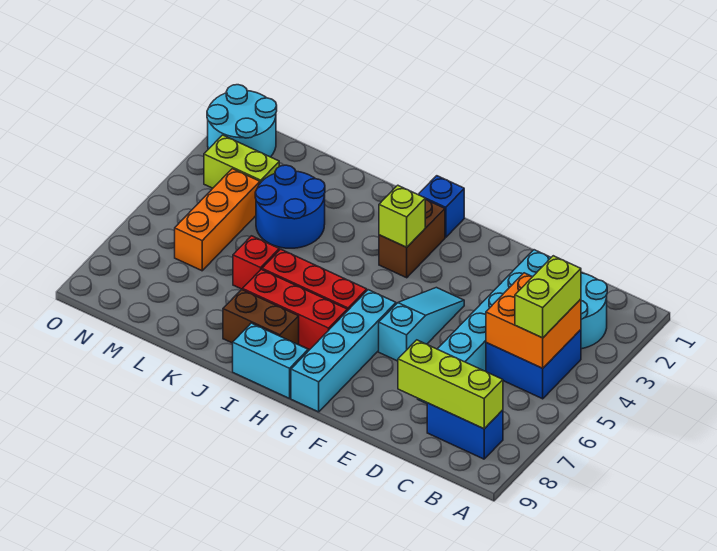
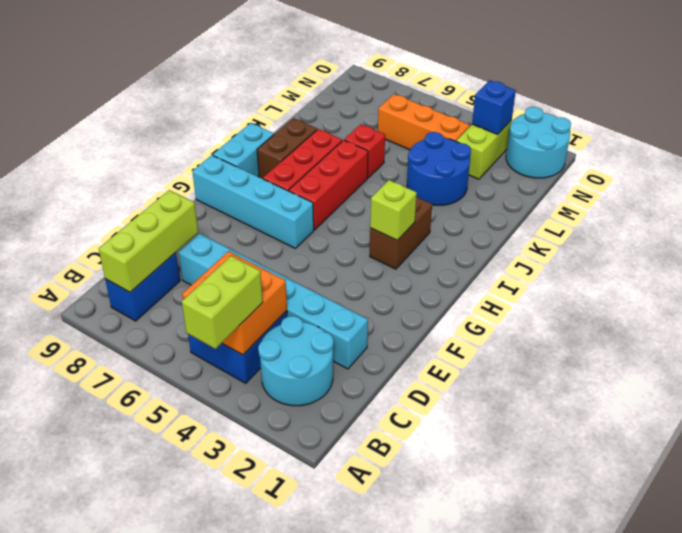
lime brick B4:B5 level 3 -> lime brick A4:B4 level 3
cyan slope F4:F6 level 1 top 6 -> none
blue brick H1 level 1 -> blue brick N3 level 2
brown brick H2:H3 level 1 -> brown brick H3:I3 level 1

